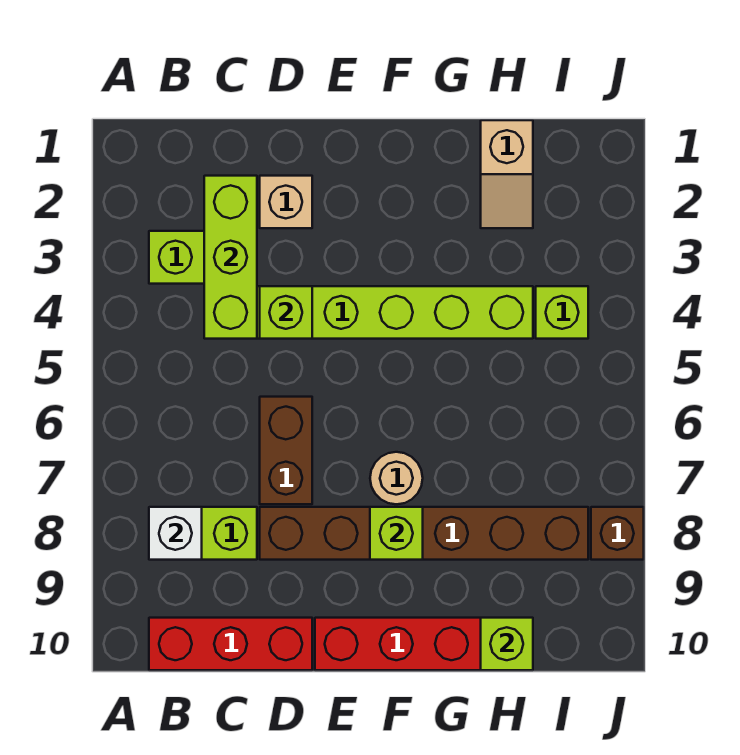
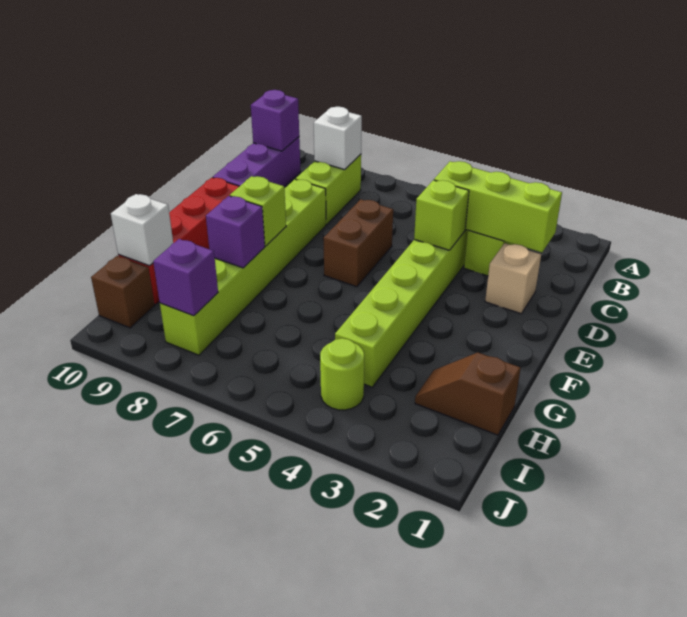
red brick B10:D10 level 1 -> purple brick B10:D10 level 1
none -> purple brick B10 level 2
brown brick D6:D7 level 1 -> brown brick D6:E6 level 1
brown brick D8:I8 level 1 -> lime brick D8:I8 level 1
tan round brick F7 level 1 -> none
none -> purple brick G8 level 2
tan slope H1:H2 level 1 top 1 -> brown slope H1:H2 level 1 top 1
lime brick H10 level 2 -> white brick H10 level 2
lime brick I4 level 1 -> lime round brick I4 level 1
none -> purple brick I8 level 2
brown brick J8 level 1 -> brown brick I10 level 1

